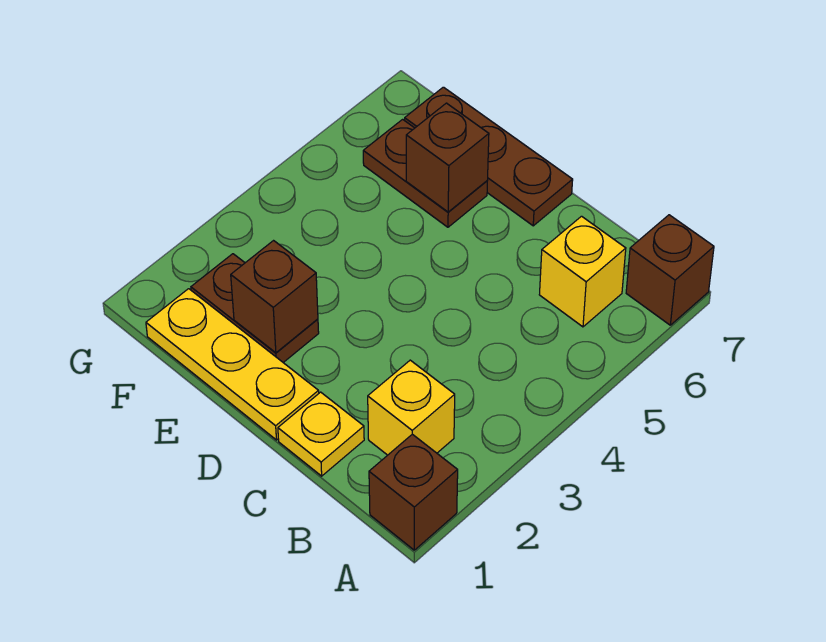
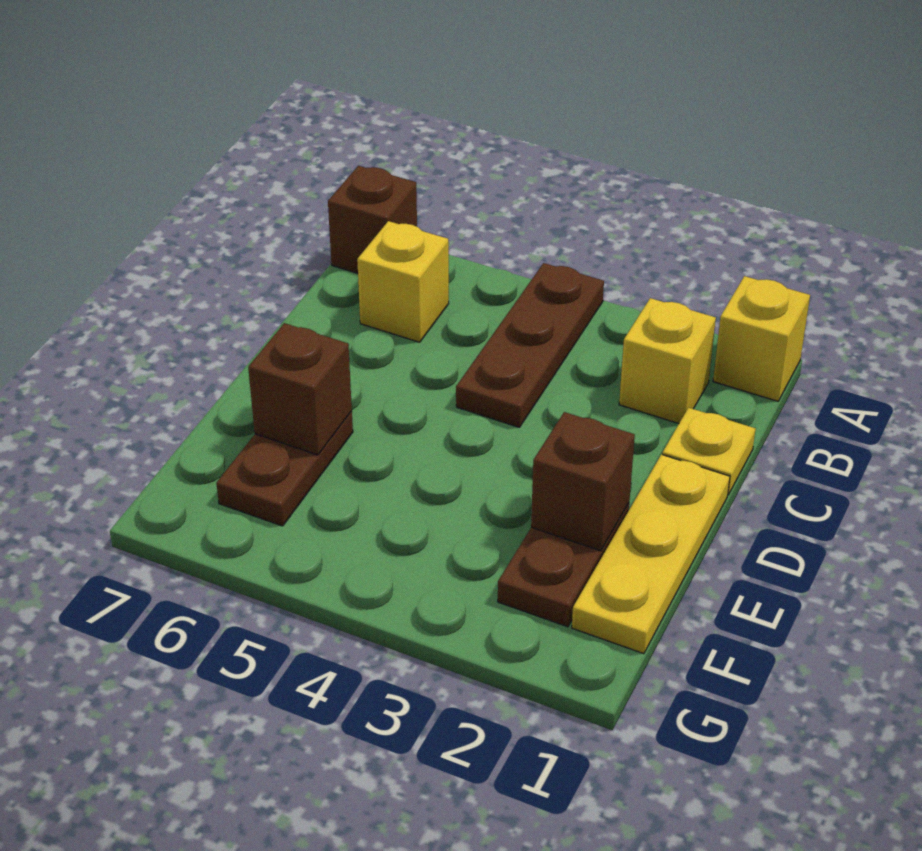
brown brick A1 level 1 -> yellow brick A1 level 1
brown plate D7:F7 level 1 -> brown plate A4:C4 level 1

